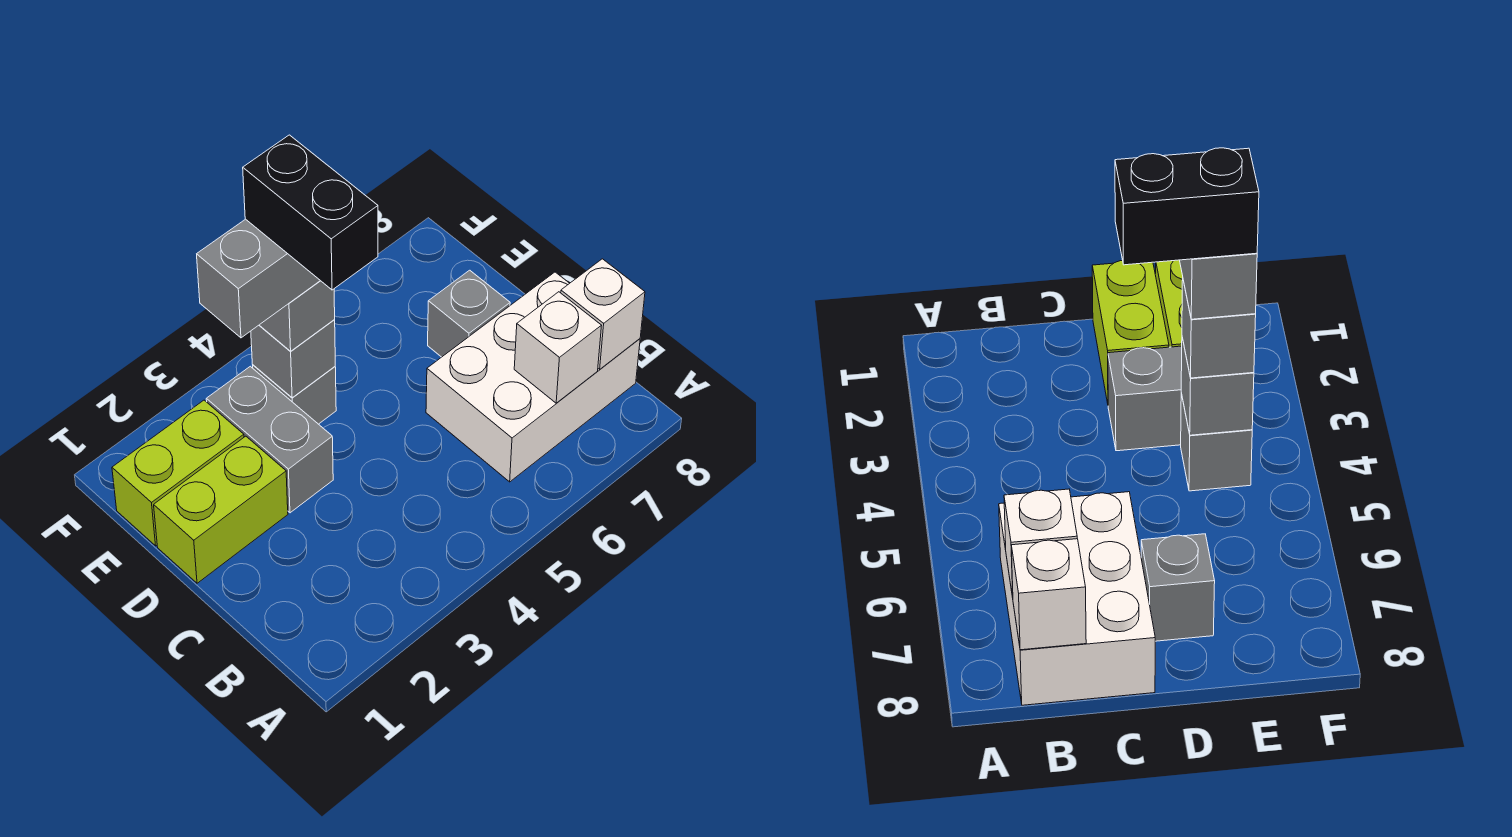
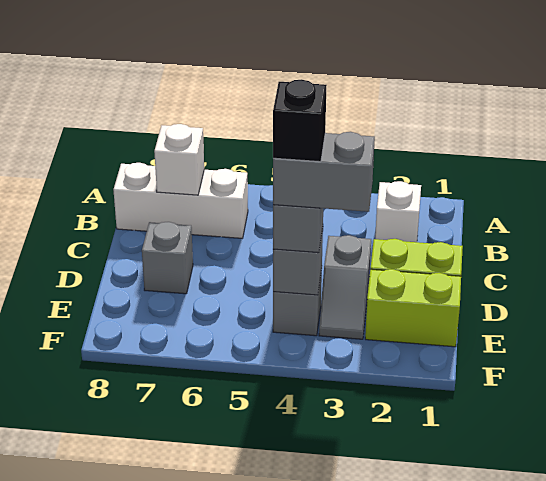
white brick B6:C8 level 1 -> white brick B6:B8 level 1
white brick B8 level 2 -> white brick B2 level 1
grey brick D3:E3 level 1 -> grey slope D3:E3 level 1 top D
black brick D4:E4 level 5 -> black brick E4 level 5

